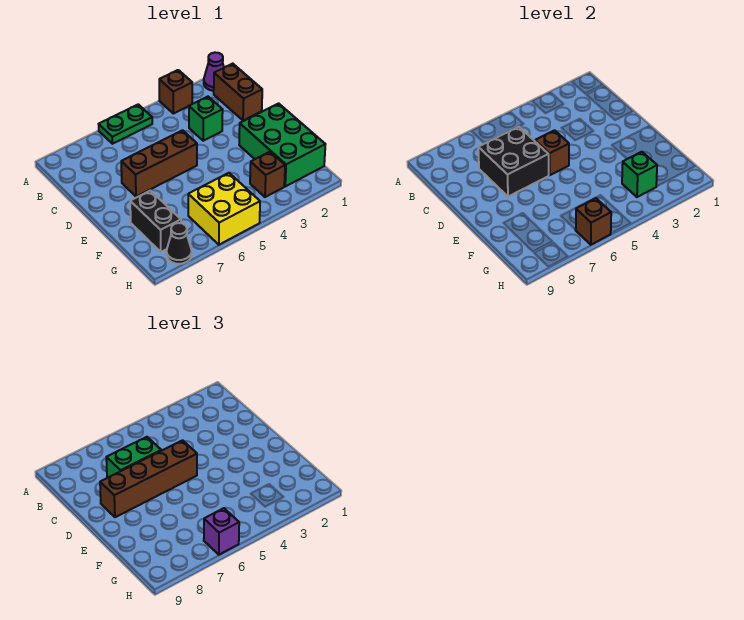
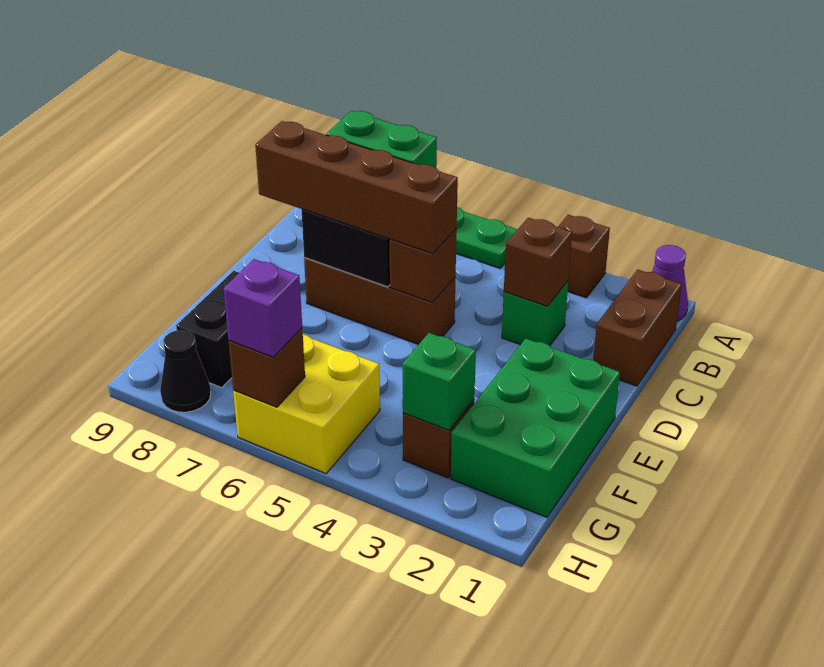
none -> brown brick C3 level 2

